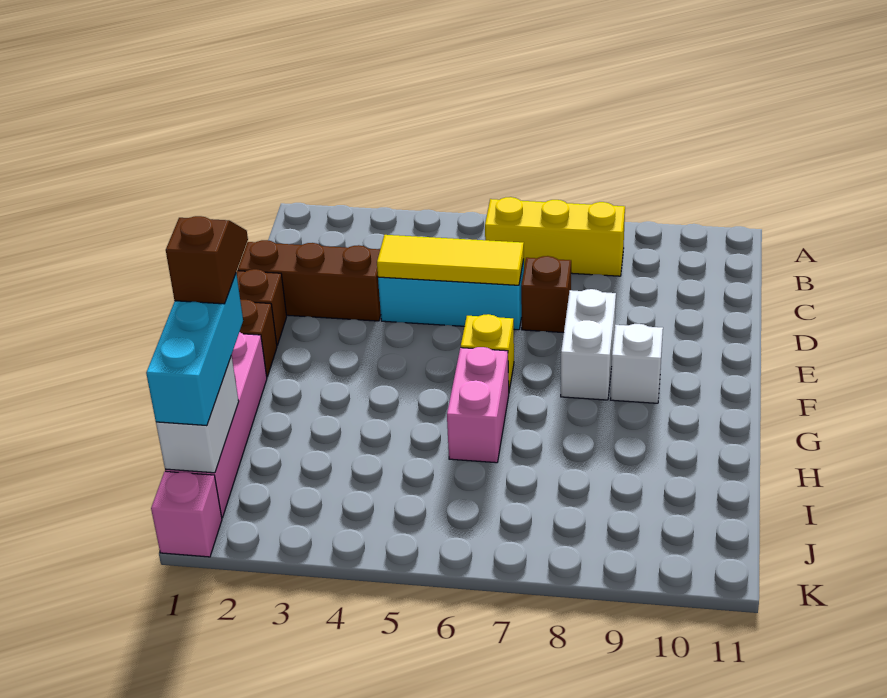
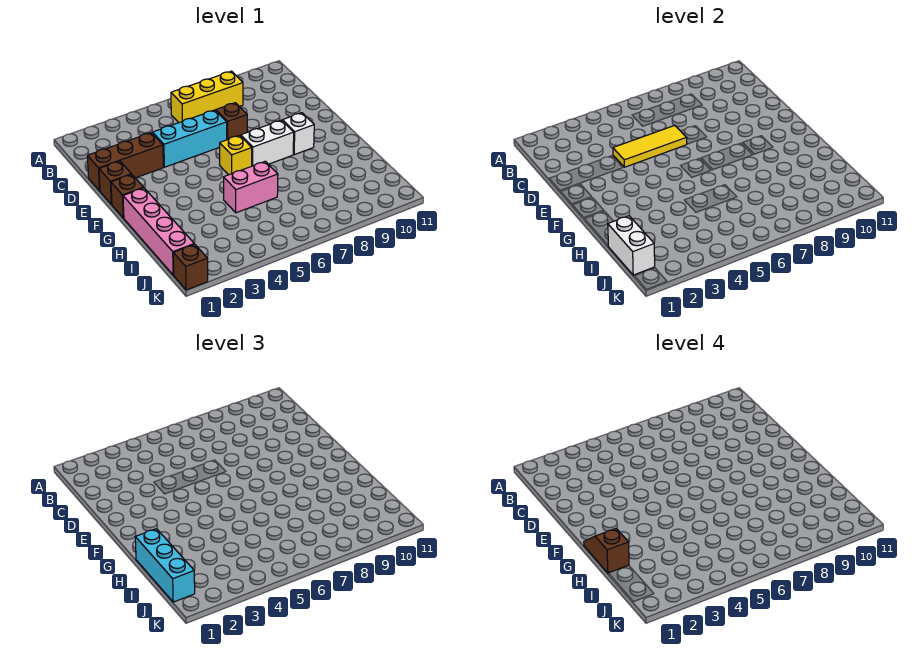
white brick E8:F8 level 1 -> white brick F7:F8 level 1
pink brick G6:H6 level 1 -> pink brick H5:H6 level 1
pink brick K1 level 1 -> brown brick K1 level 1

